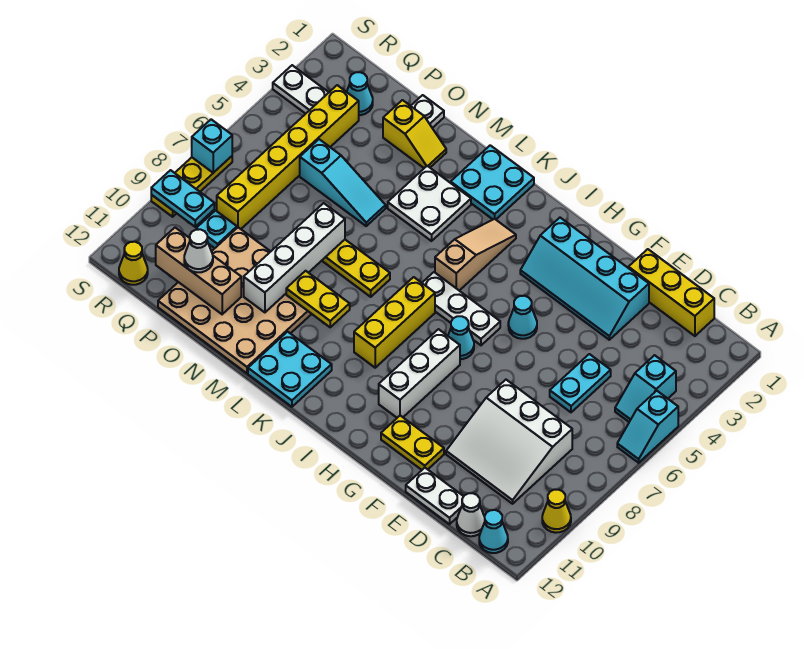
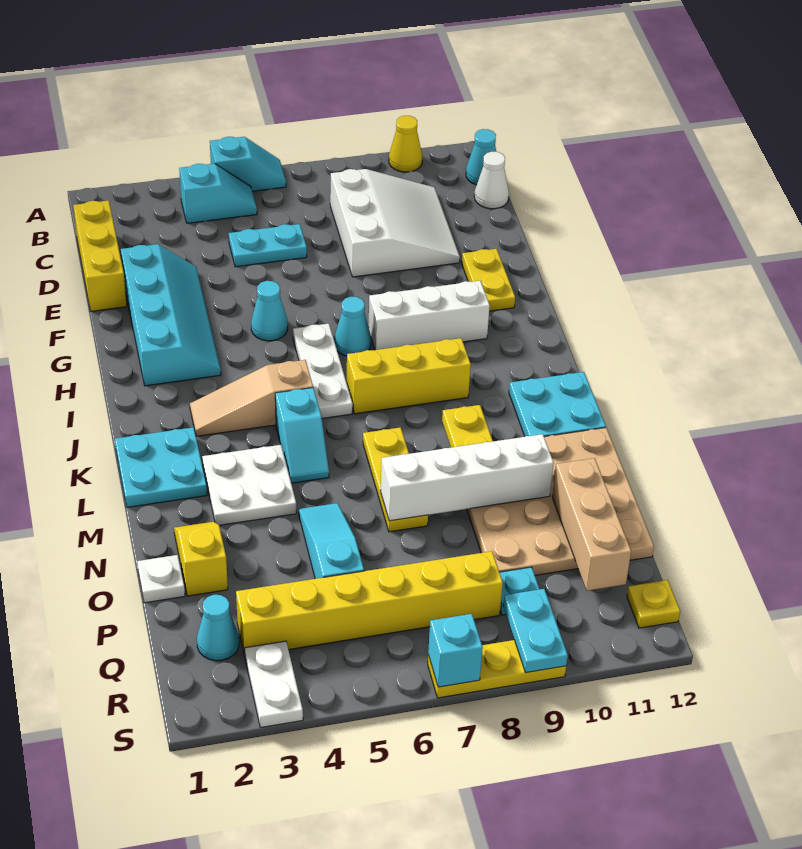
white plate D12:E12 level 1 -> none
none -> cyan slope K5:L5 level 1 top K
white cone P11 level 3 -> none
yellow cone R12 level 1 -> yellow plate R12 level 1

